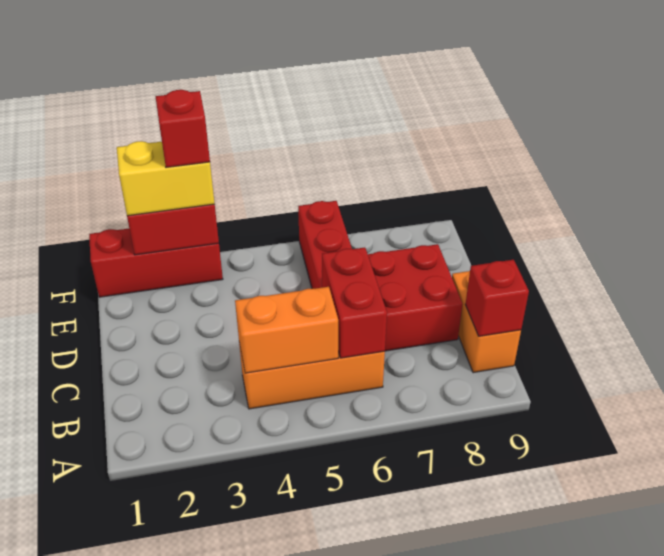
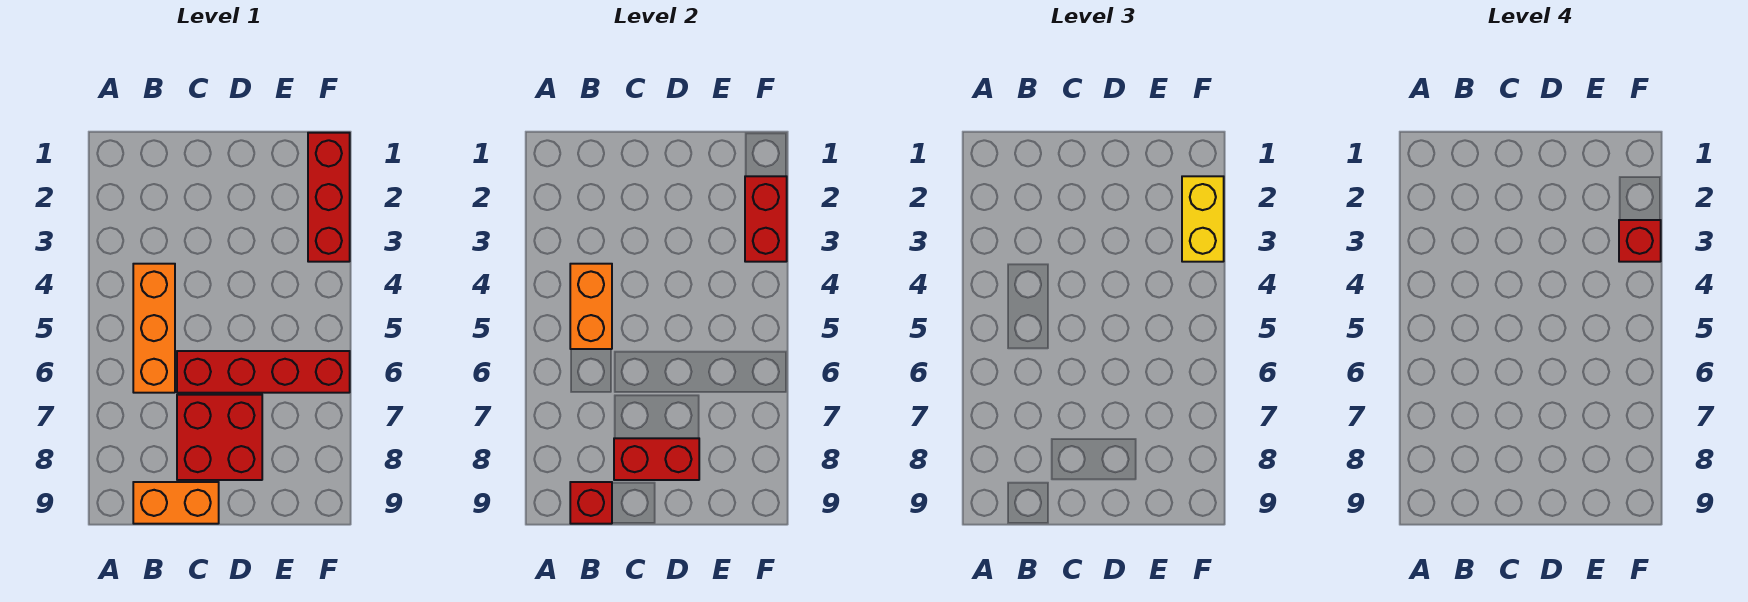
red brick B6:C6 level 2 -> red brick C8:D8 level 2

